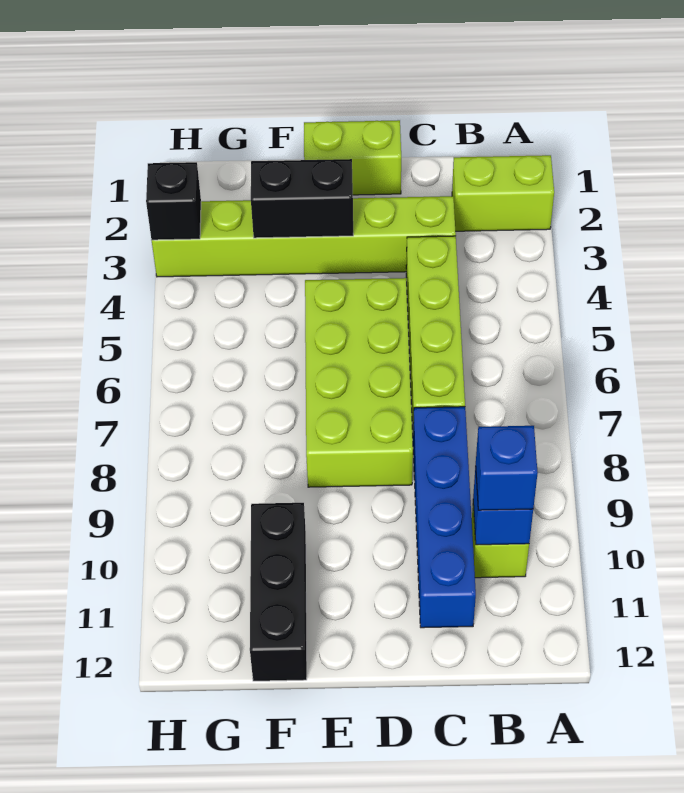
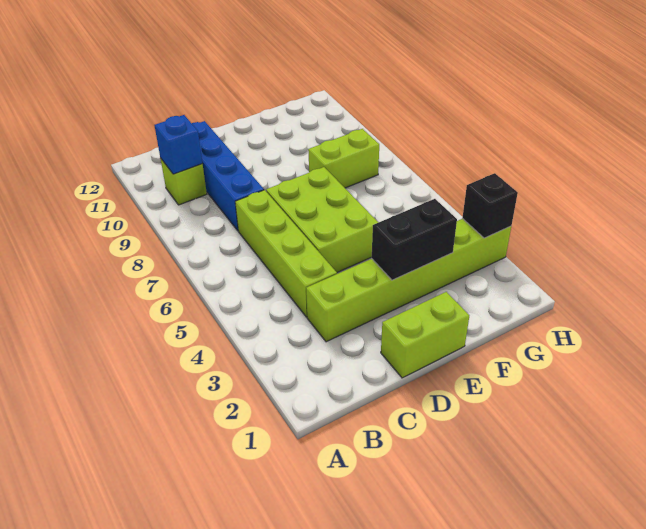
lime brick A2:B2 level 1 -> lime brick F8:G8 level 1
blue brick B10 level 3 -> none
lime brick D5:E8 level 1 -> lime brick D5:E7 level 1
black brick F10:F12 level 1 -> none

